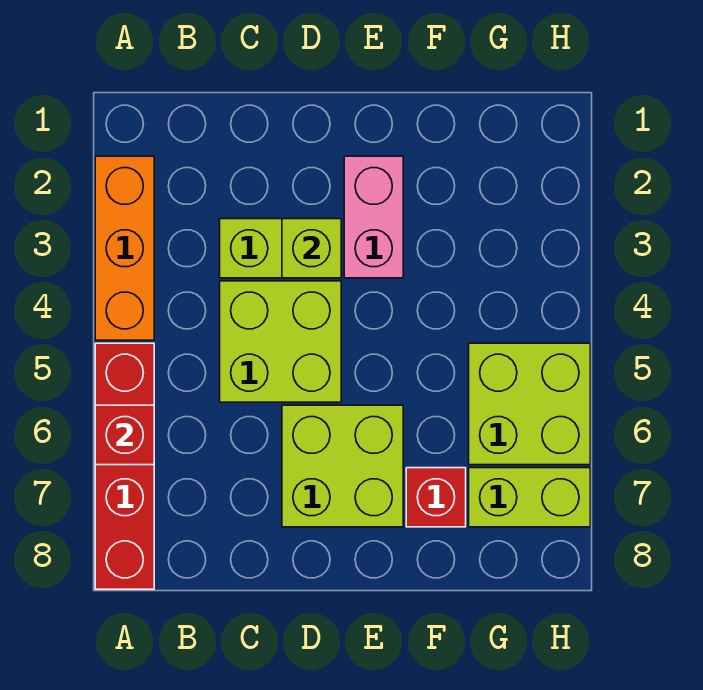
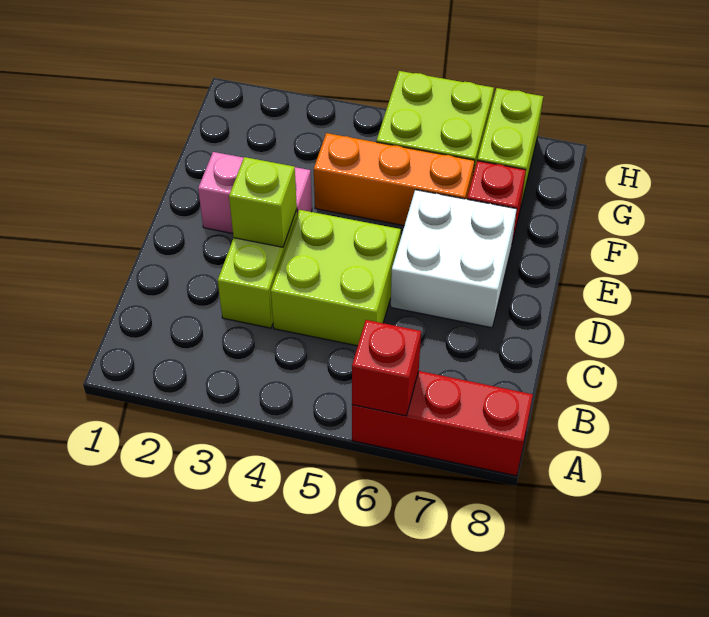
orange brick A2:A4 level 1 -> orange brick F4:F6 level 1
red brick A5:A8 level 1 -> red brick A6:A8 level 1
lime brick D6:E7 level 1 -> white brick D6:E7 level 1

